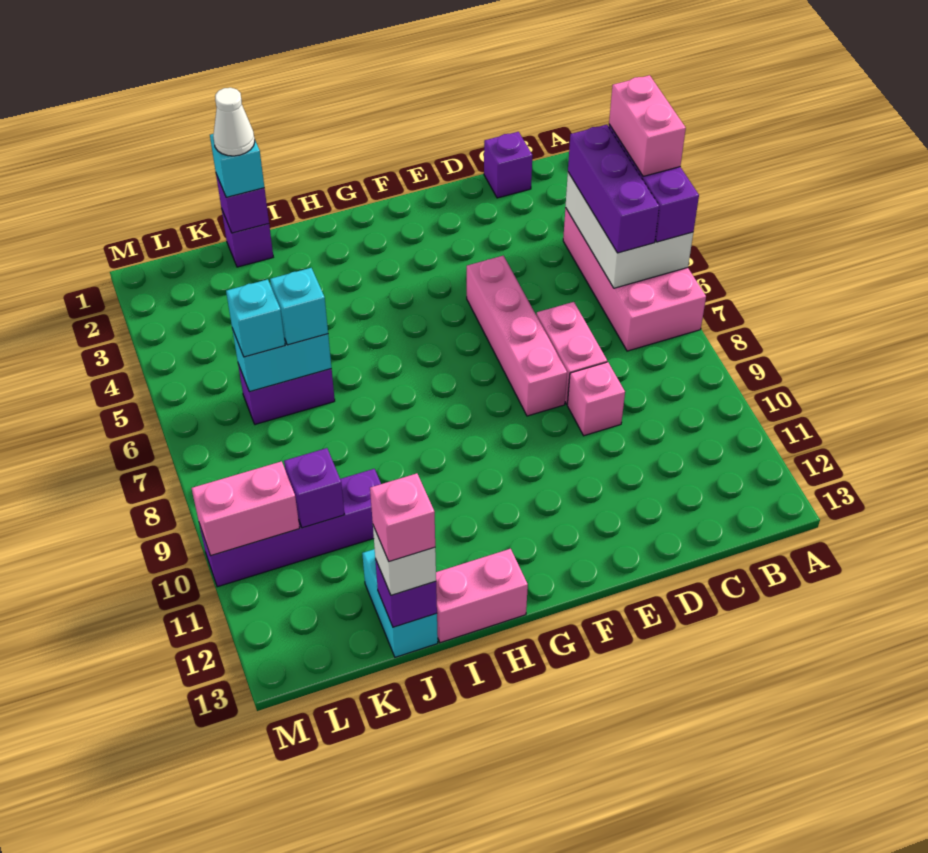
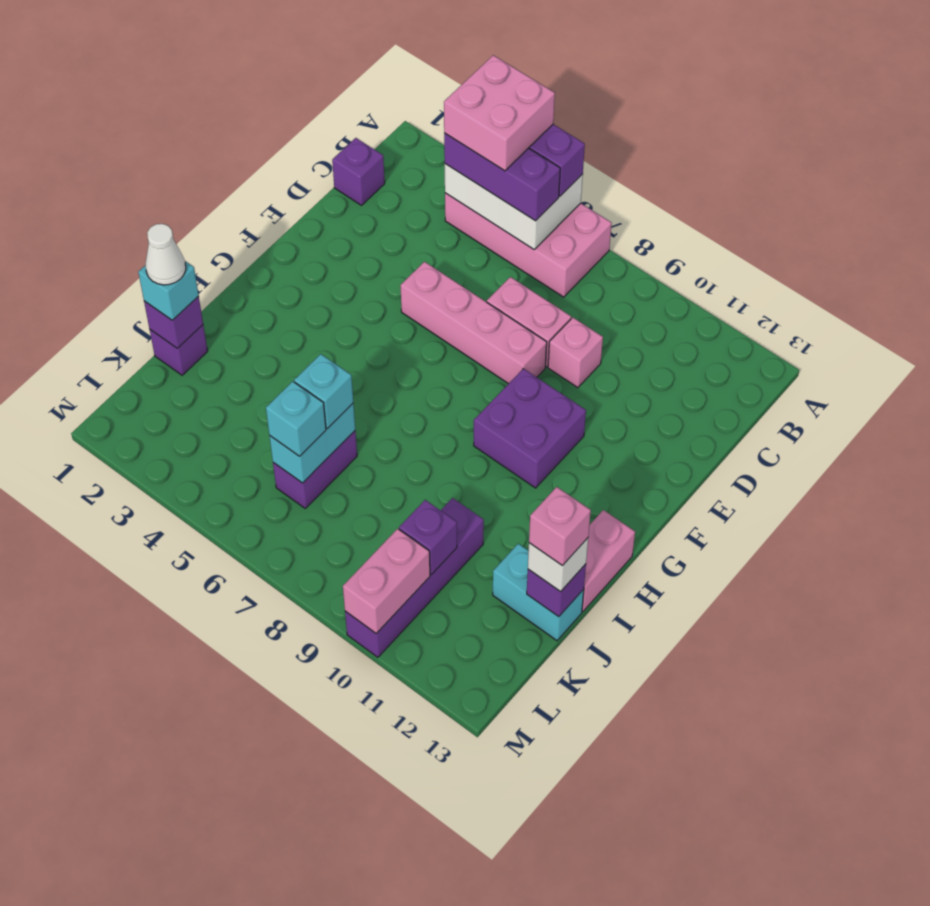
pink brick A4:A5 level 4 -> pink brick A4:B5 level 4
none -> purple brick F9:G10 level 1

